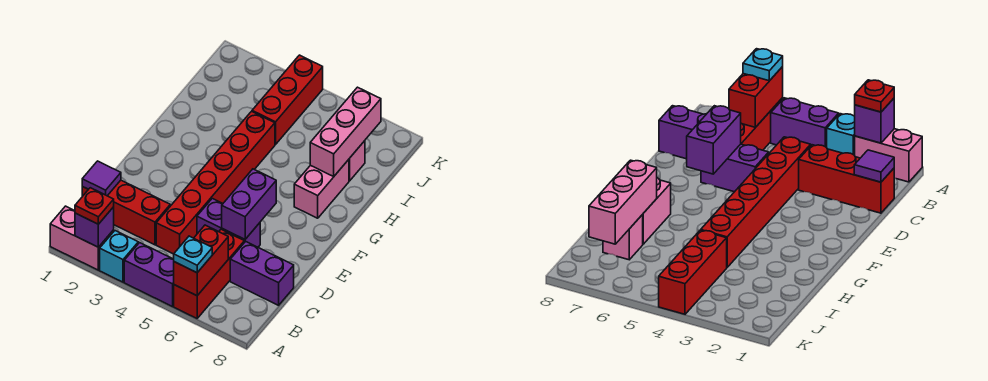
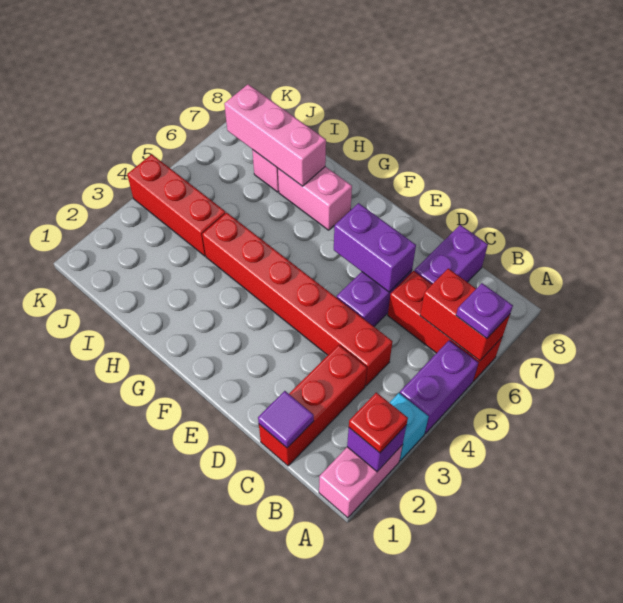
cyan plate A6 level 3 -> purple plate A6 level 3

